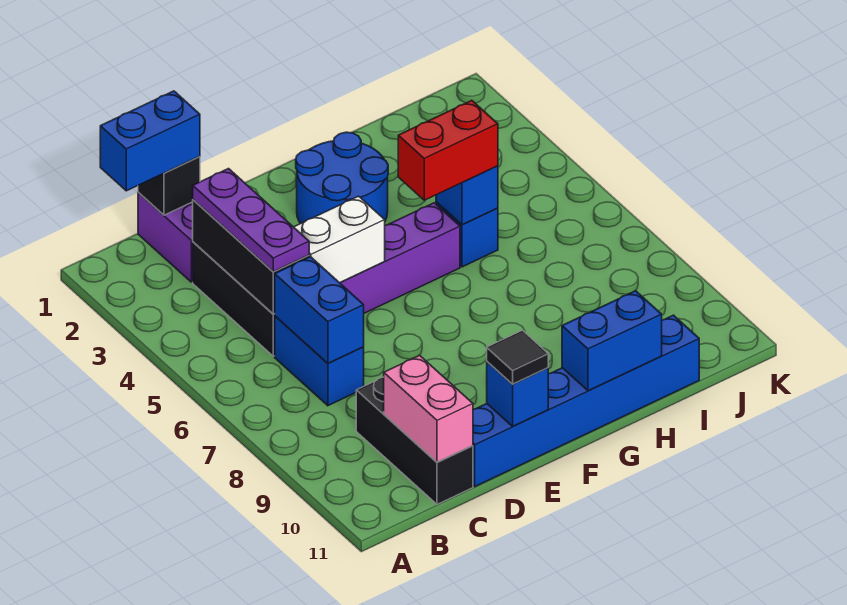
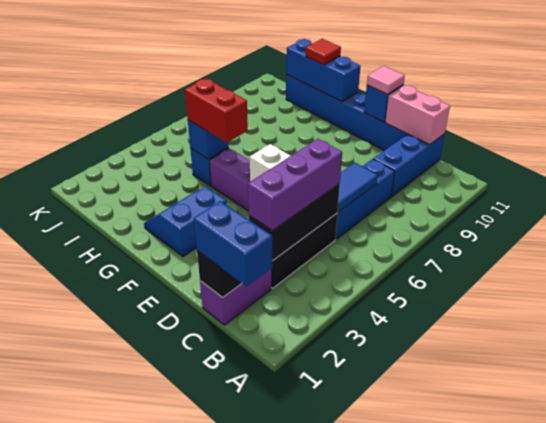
purple plate C3:C5 level 3 -> purple brick C3:C5 level 3
blue brick C6:C7 level 1 -> blue brick C6:C8 level 1
blue brick C6:C7 level 2 -> blue tile C6:C7 level 2
black brick C9:C11 level 1 -> blue brick C9:C11 level 1
pink brick C10:C11 level 2 -> pink brick C11:D11 level 2
black tile E11 level 3 -> pink tile E11 level 3
blue round brick F2:G3 level 1 -> blue slope F2:G3 level 1 top F
blue brick G11:H11 level 2 -> blue brick G11:I11 level 2
none -> red tile H11 level 3

